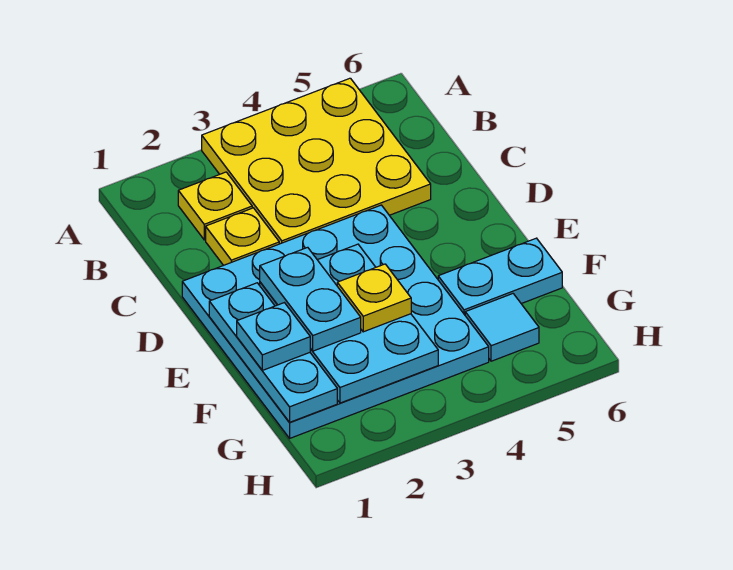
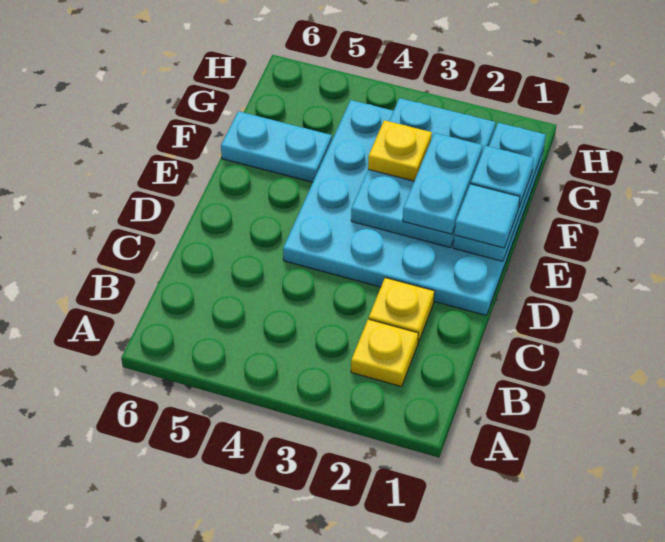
yellow plate A3:C5 level 1 -> none
cyan tile G5 level 1 -> cyan tile E1 level 3

